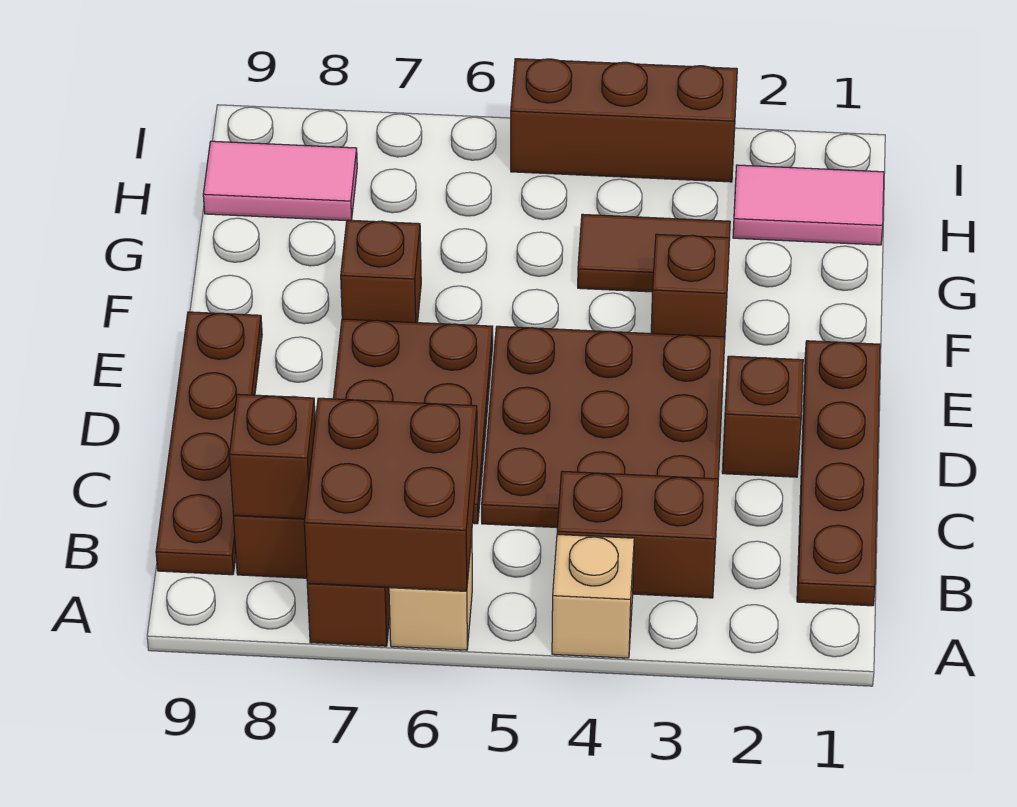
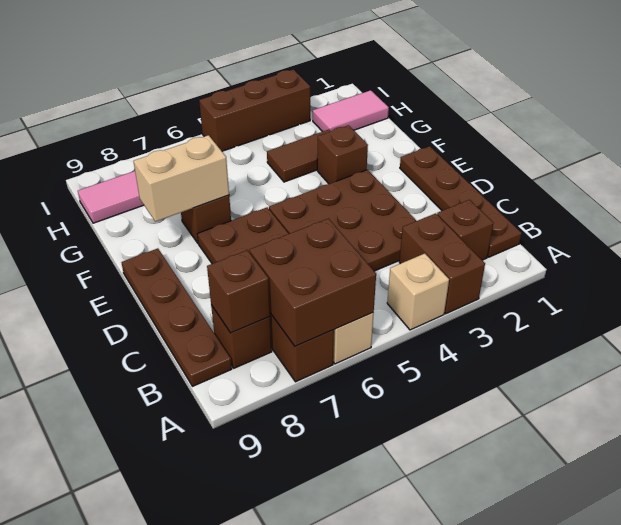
brown brick B3:B4 level 1 -> brown brick A3:B3 level 1
brown brick D2 level 1 -> brown brick B2 level 1
none -> tan brick F7:F8 level 2

